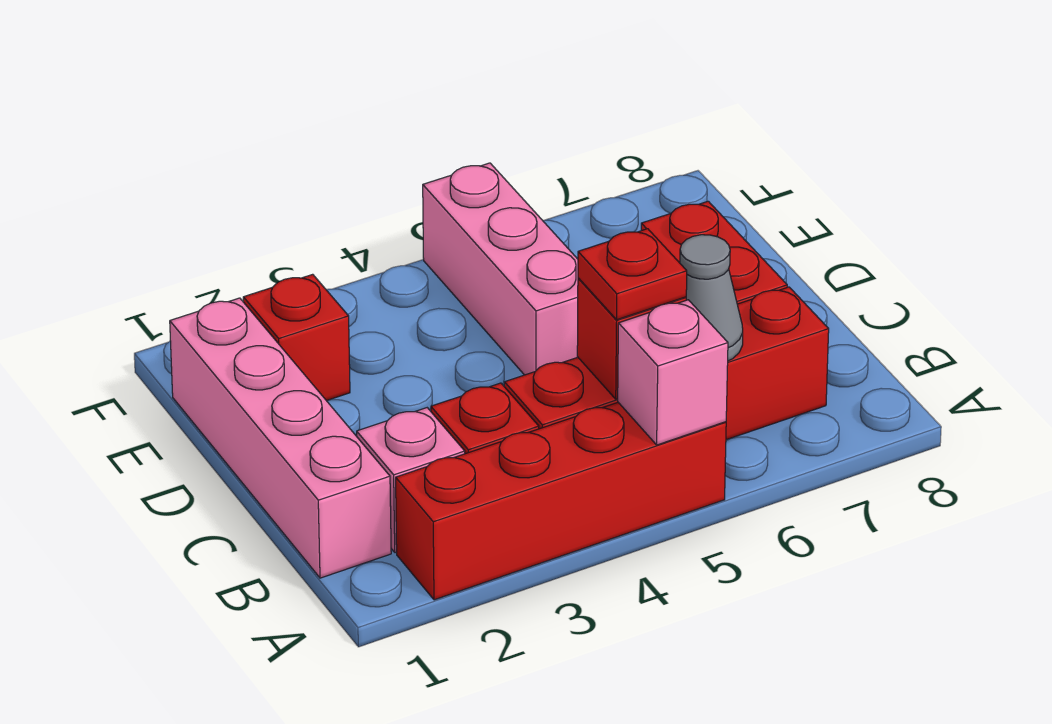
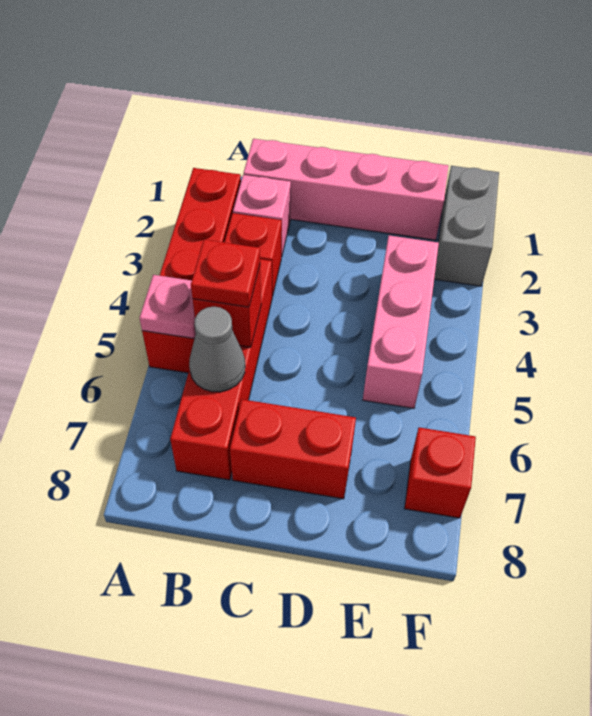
pink brick A5 level 2 -> pink plate A5 level 2
pink brick D5:F5 level 1 -> pink brick E3:E5 level 1
red brick E2 level 1 -> red brick F7 level 1
none -> grey brick F1:F2 level 1

